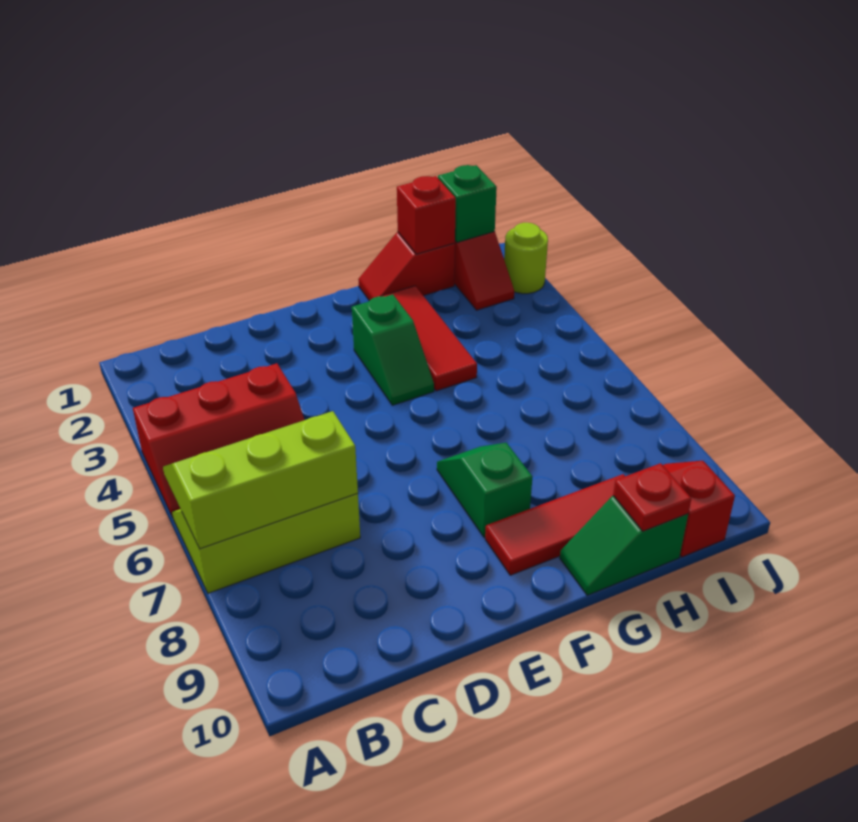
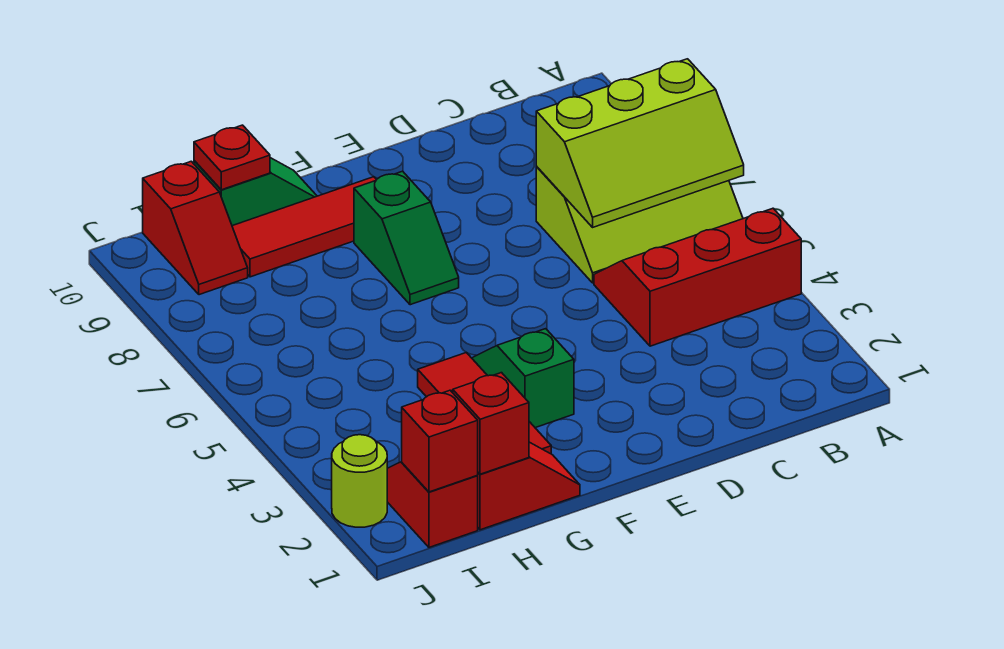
green brick I1 level 2 -> red brick I1 level 2

